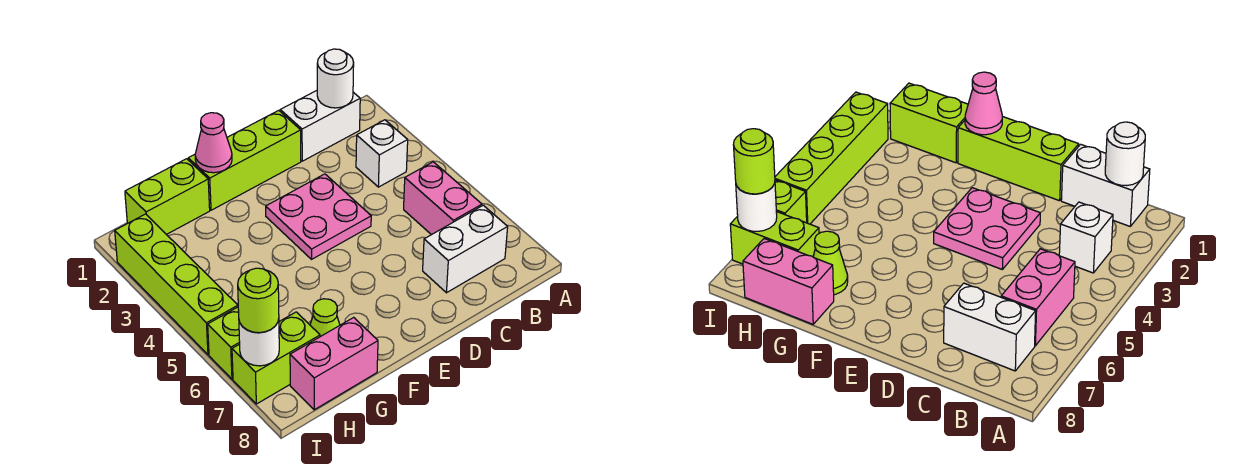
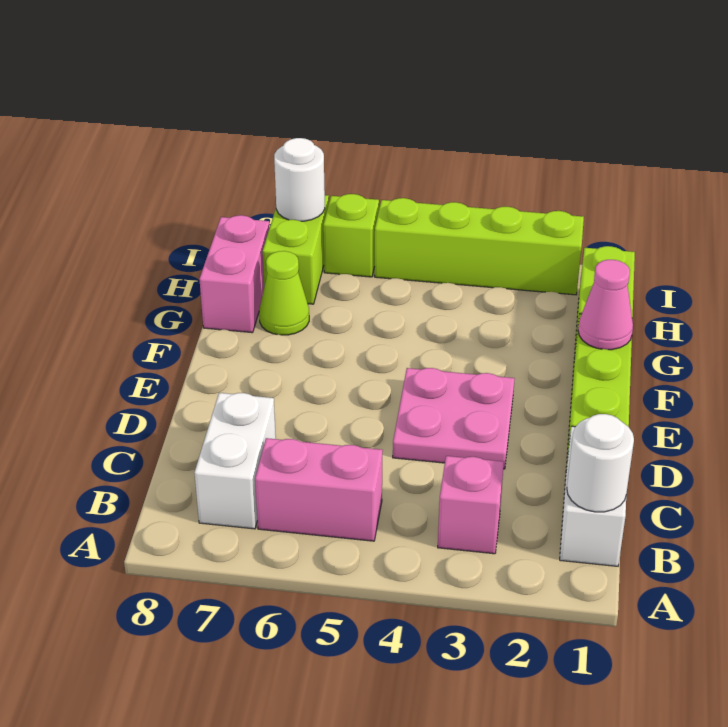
white brick B3 level 1 -> pink brick B3 level 1
lime round brick I7 level 3 -> none

